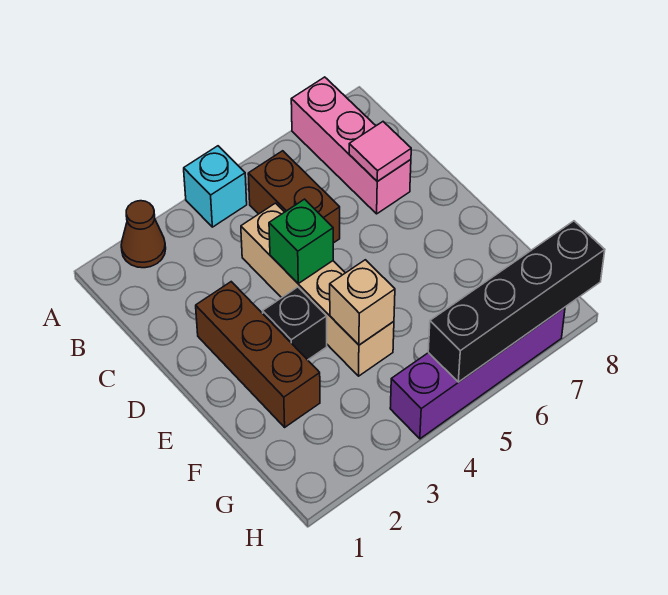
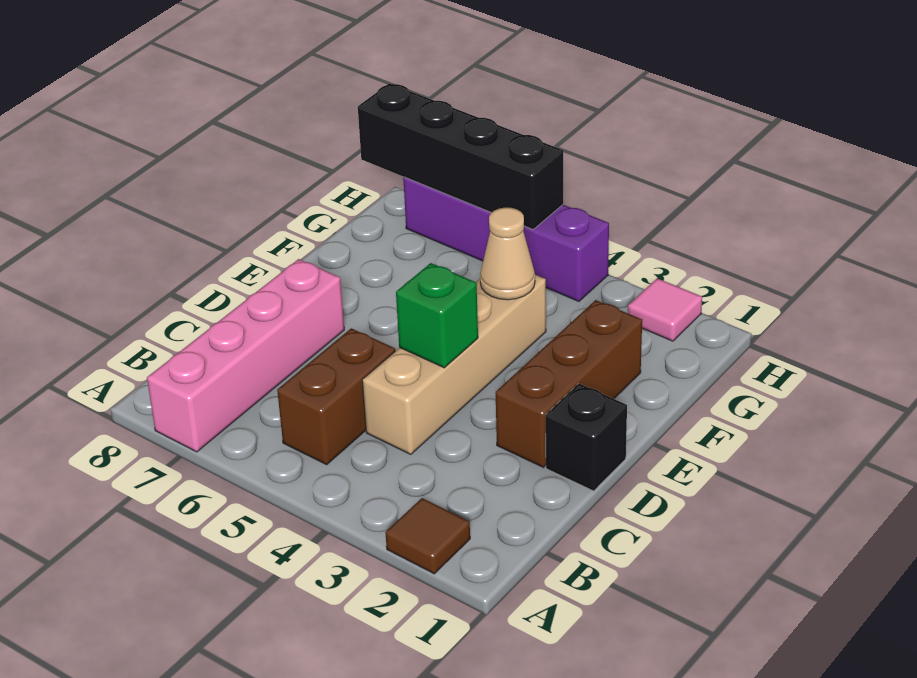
brown cone A2 level 1 -> brown tile A2 level 1
cyan brick A4 level 1 -> none
pink brick A7:C7 level 1 -> pink brick A7:D7 level 1
pink tile C7 level 2 -> pink tile H2 level 1
black brick E3 level 1 -> black brick D1 level 1
tan brick F4 level 2 -> tan cone F4 level 2

